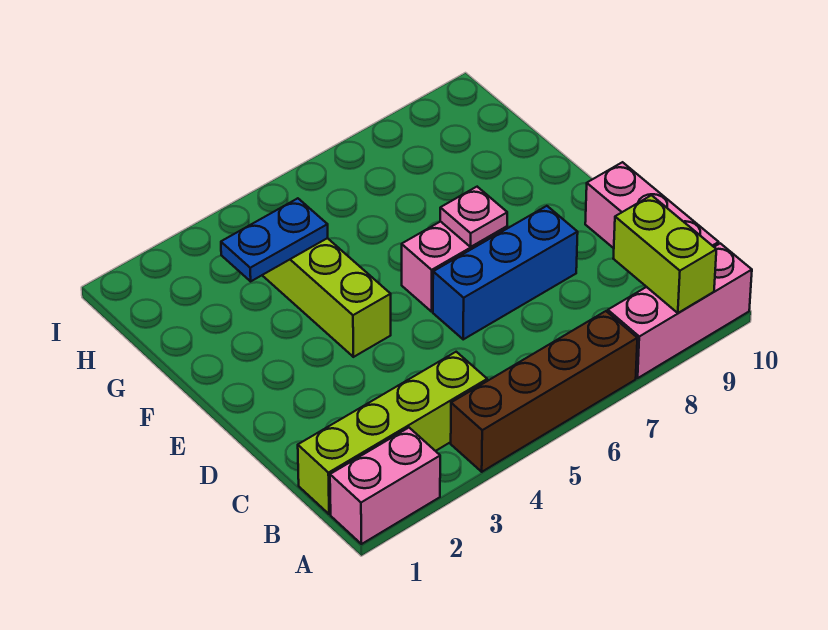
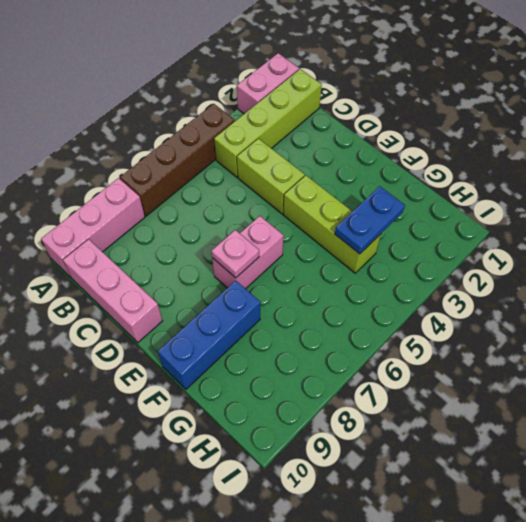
lime brick A9:B9 level 2 -> lime brick C4:D4 level 1
blue brick D6:D8 level 1 -> blue brick F8:F10 level 1

